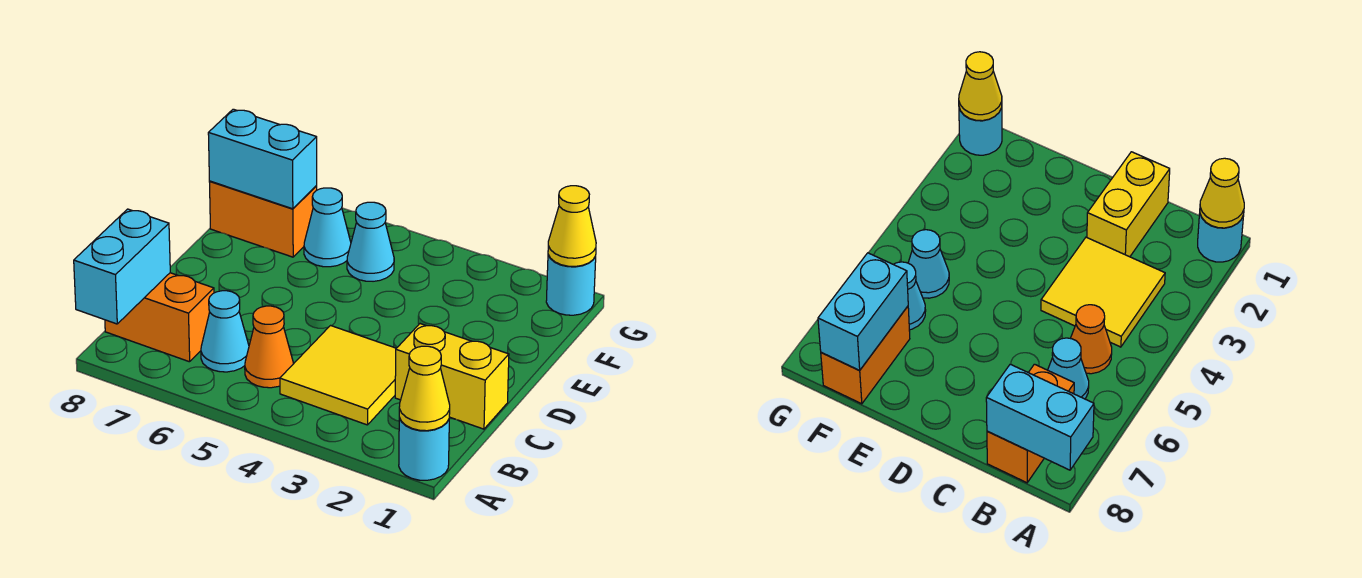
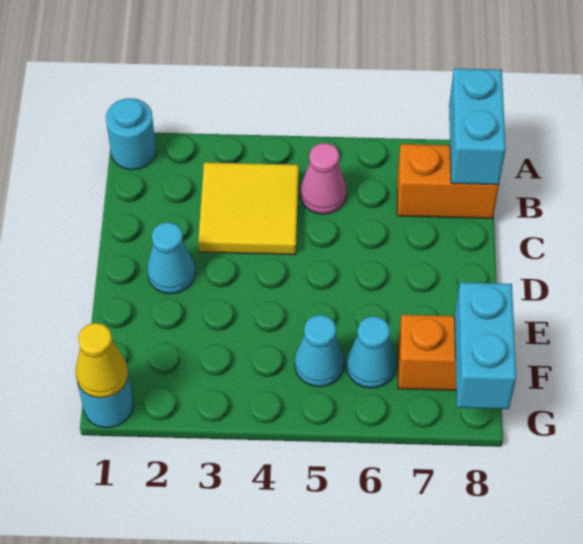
yellow cone A1 level 2 -> none
orange cone B5 level 1 -> pink cone B5 level 1
cyan cone B6 level 1 -> cyan cone D2 level 1
yellow brick C1:C2 level 1 -> none
cyan brick F7:F8 level 2 -> cyan brick F8:G8 level 2

